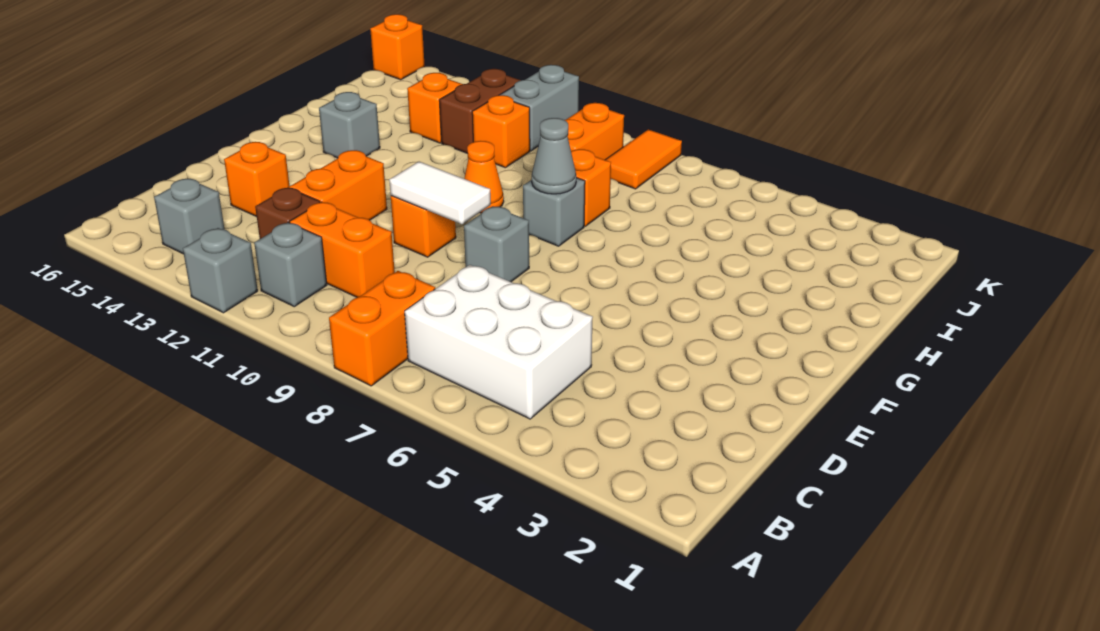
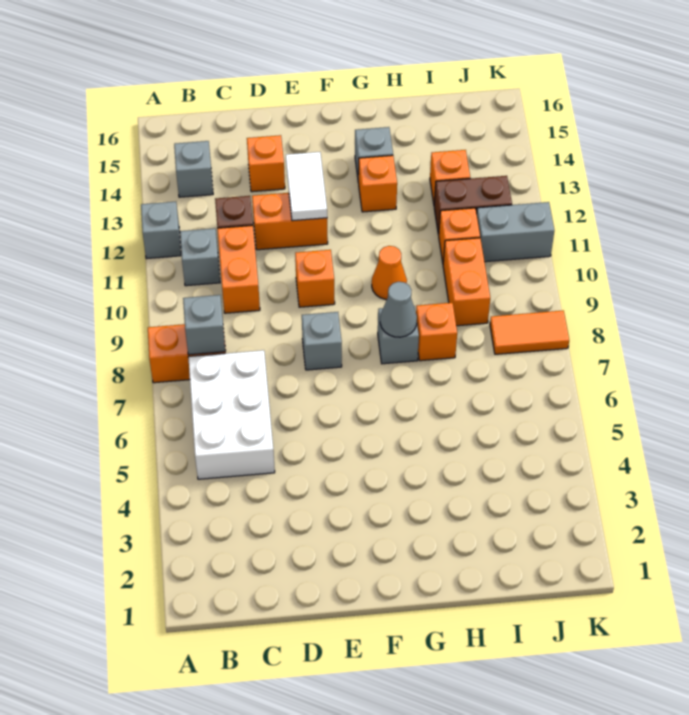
none -> grey brick B8 level 2
white tile E9:E10 level 2 -> white tile E12:E13 level 2
orange brick I9:J9 level 1 -> orange brick I9:I10 level 1
orange brick K16 level 1 -> orange brick G13 level 1

